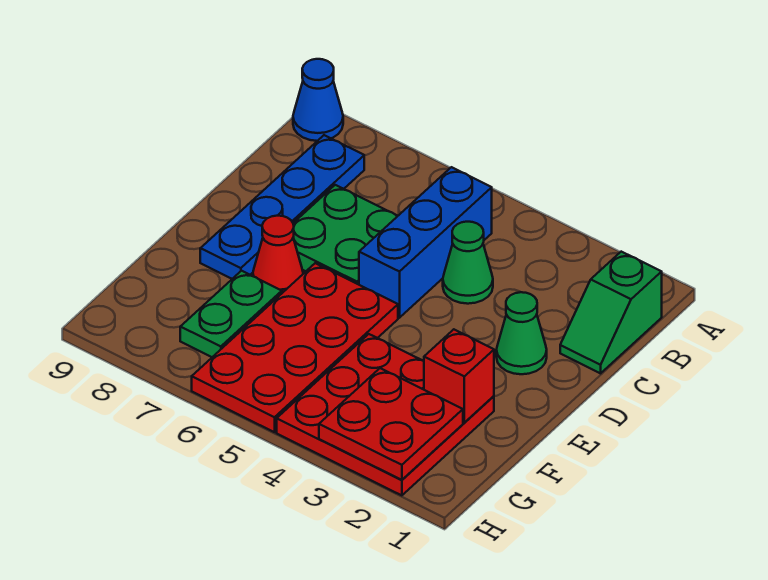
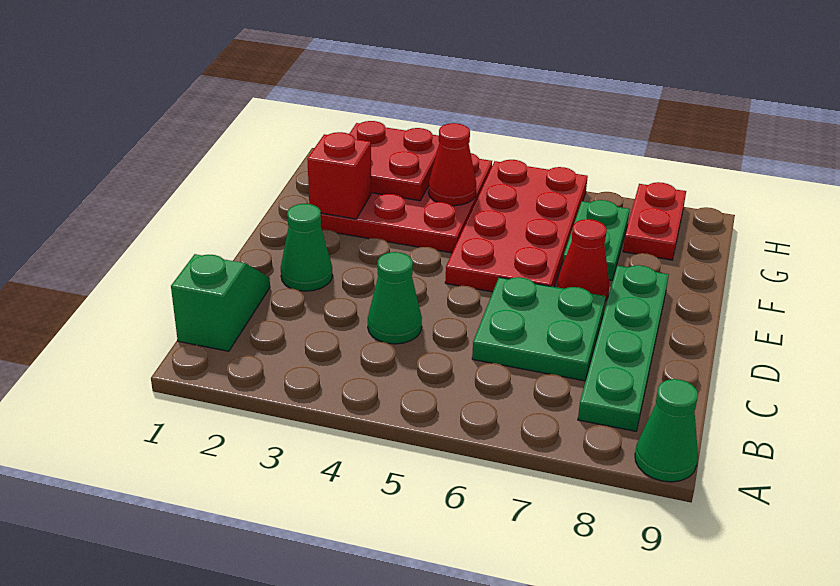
blue cone A9 level 1 -> green cone A9 level 1
blue brick B5:D5 level 1 -> none
blue plate B8:E8 level 1 -> green plate B8:E8 level 1
none -> red cone G4 level 2
none -> red plate G8:H8 level 1

